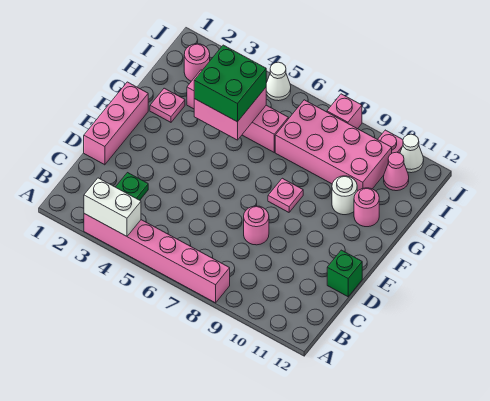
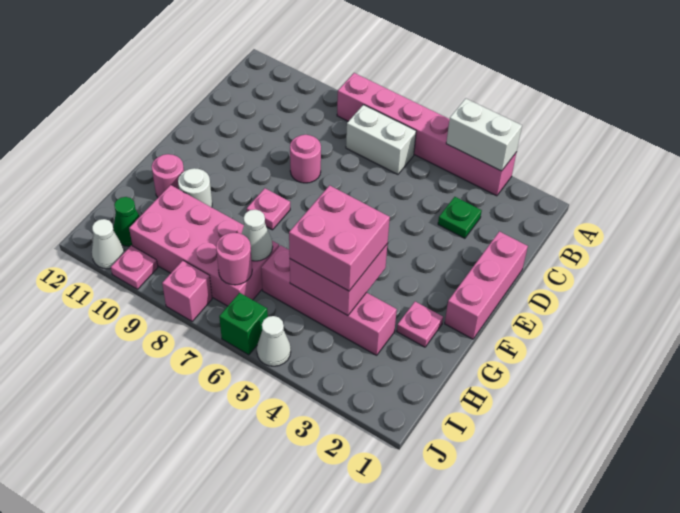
none -> white brick B6:B7 level 1
green brick D12 level 1 -> green brick J6 level 1
green brick G4:H5 level 3 -> pink brick G4:H5 level 3
none -> white cone H7 level 2
pink round brick I2 level 1 -> pink round brick I7 level 2
pink cone I11 level 1 -> green cone I11 level 1

